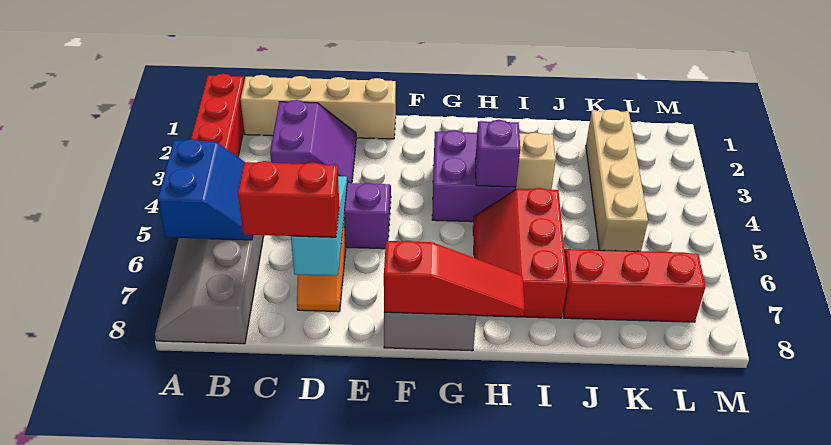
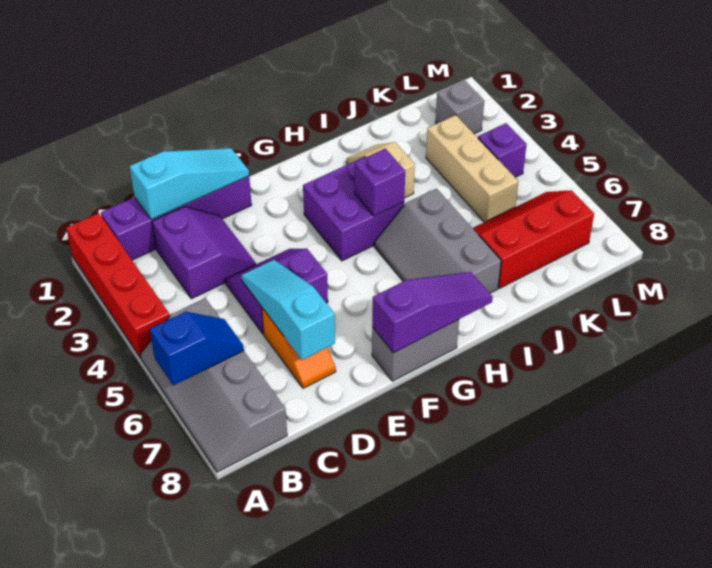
blue slope A5:B6 level 2 top A -> blue slope A6:B6 level 2 top A
tan brick B1:E1 level 1 -> purple brick B1:E1 level 1
none -> cyan slope C1:E1 level 2 top C
red brick C7:D7 level 3 -> none
red slope F8:H8 level 2 top F -> purple slope F8:H8 level 2 top F
red slope H5:I7 level 1 top I -> grey slope H5:I7 level 1 top I
tan brick K2:K5 level 1 -> tan brick K3:K5 level 1
none -> grey brick L2 level 1
none -> purple brick L4 level 1

